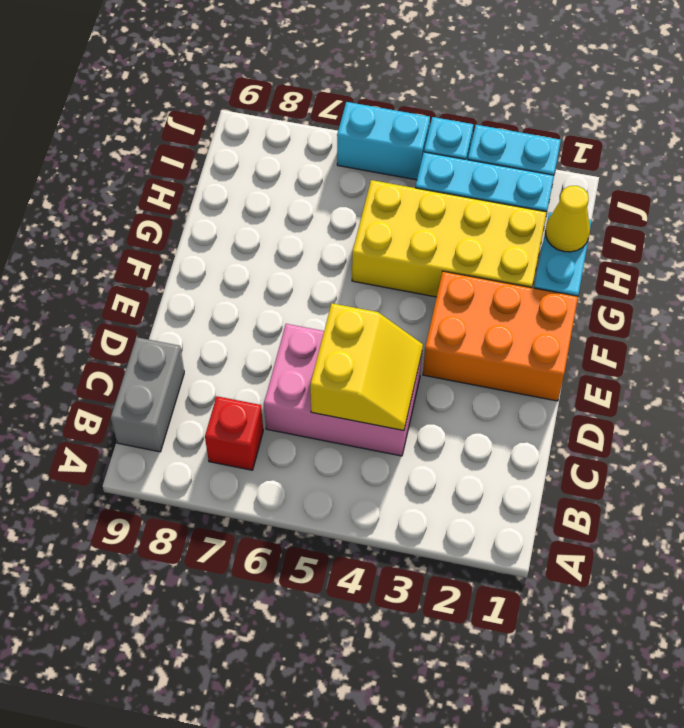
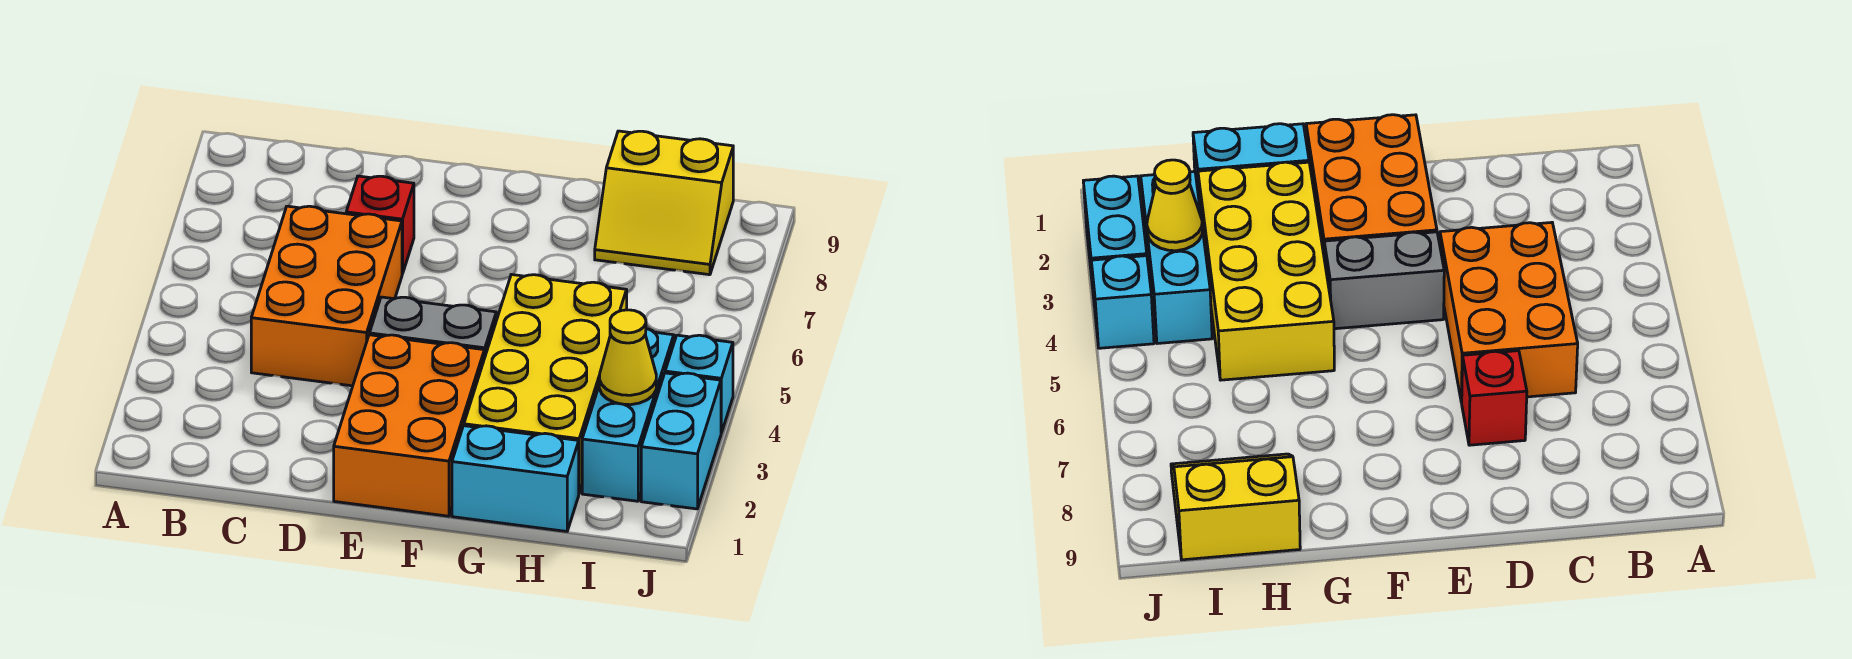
red brick B7 level 1 -> red brick D7 level 1
grey brick B9:C9 level 1 -> grey brick E4:F4 level 1
pink brick C4:D6 level 1 -> orange brick C4:D6 level 1
yellow slope C4:D5 level 2 top 5 -> yellow slope H8:I9 level 1 top 9
yellow cone H1 level 2 -> yellow cone I3 level 2
cyan brick J5:J6 level 1 -> none

